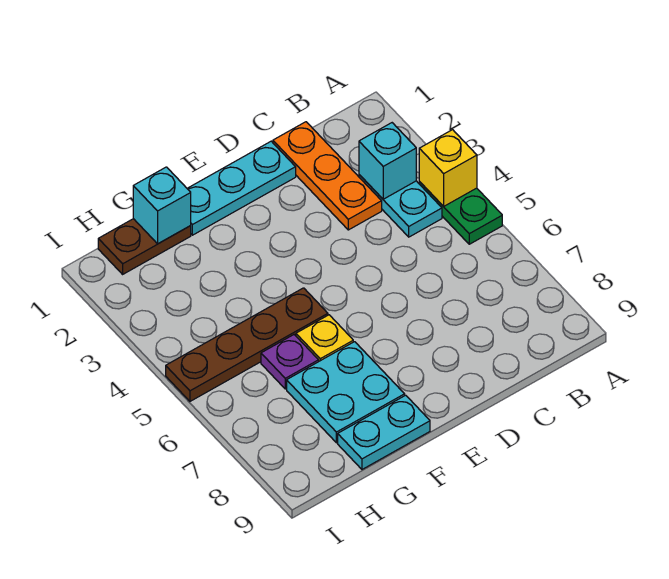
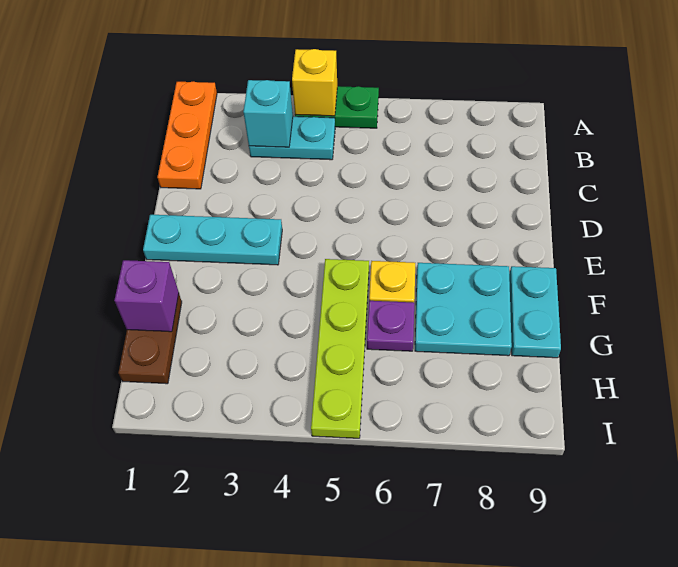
orange plate C1:C3 level 1 -> orange plate A1:C1 level 1
cyan plate D1:F1 level 1 -> cyan plate E1:E3 level 1
brown plate F5:I5 level 1 -> lime plate F5:I5 level 1
cyan brick G1 level 2 -> purple brick G1 level 2

